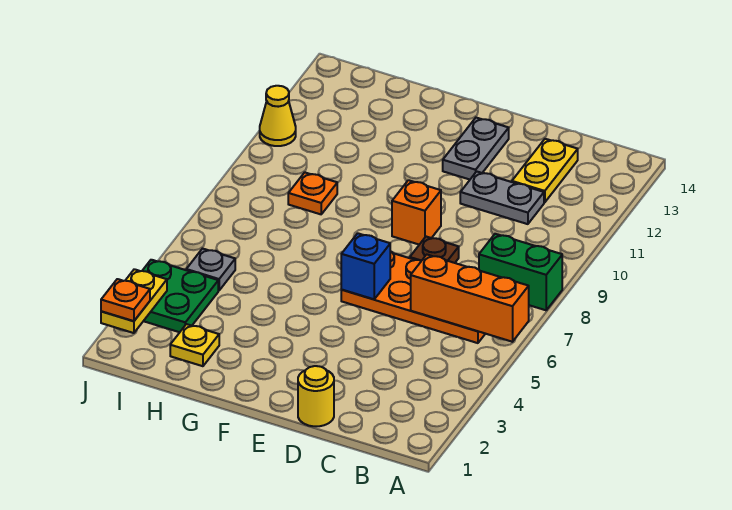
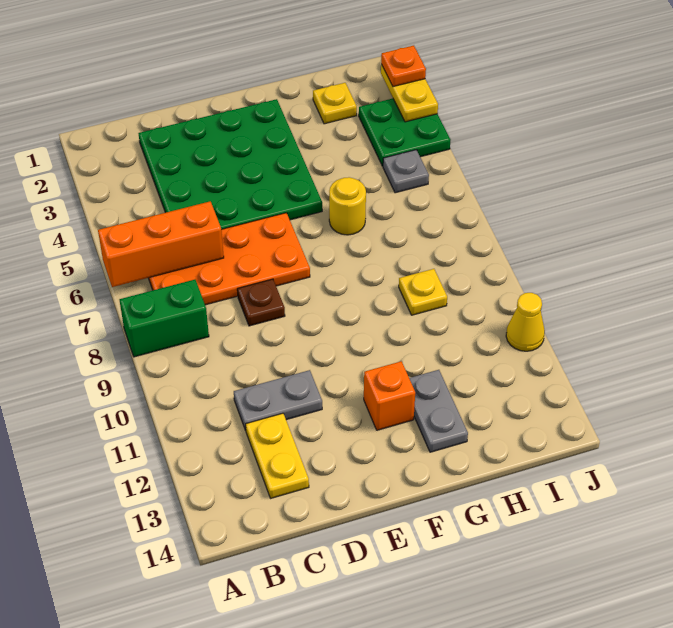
none -> green plate C2:F5 level 1
yellow round brick D1 level 1 -> yellow round brick G6 level 1
blue brick E6 level 2 -> none
orange brick E9 level 1 -> orange brick F12 level 1
grey plate E12:E13 level 1 -> grey plate G12:G13 level 1
orange plate H9 level 1 -> yellow plate H9 level 1

